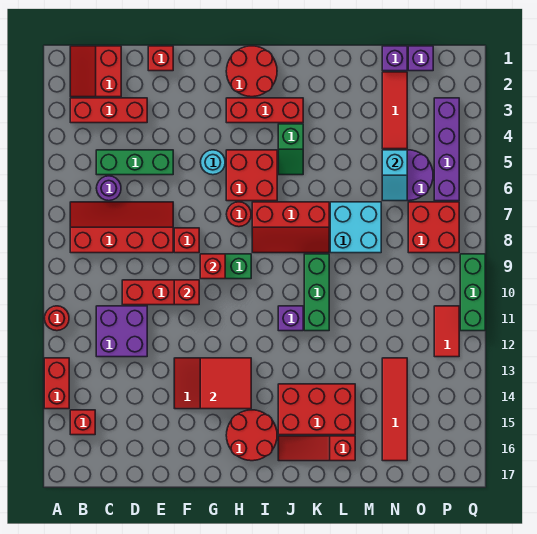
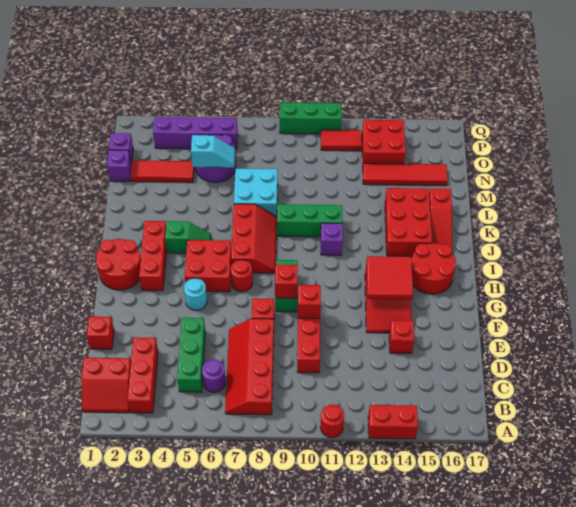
red brick B15 level 1 -> red brick E14 level 1
purple brick C11:D12 level 1 -> none
red brick O7:P8 level 1 -> red brick O13:P14 level 1

